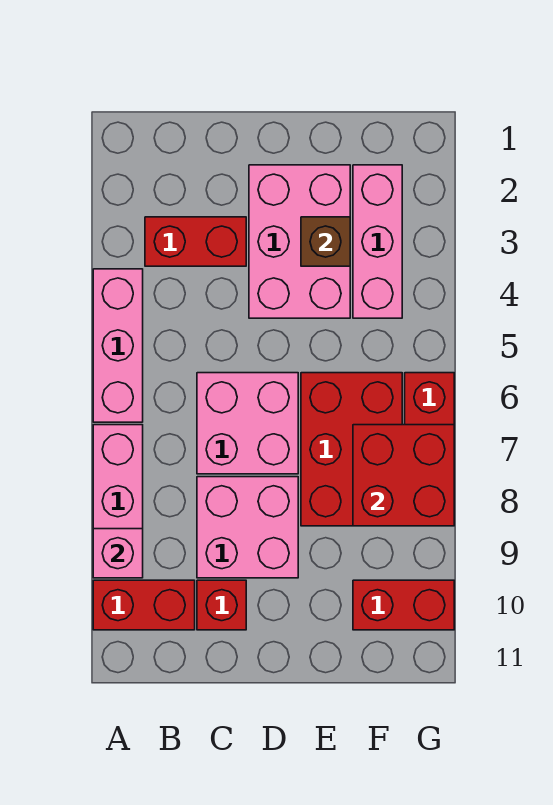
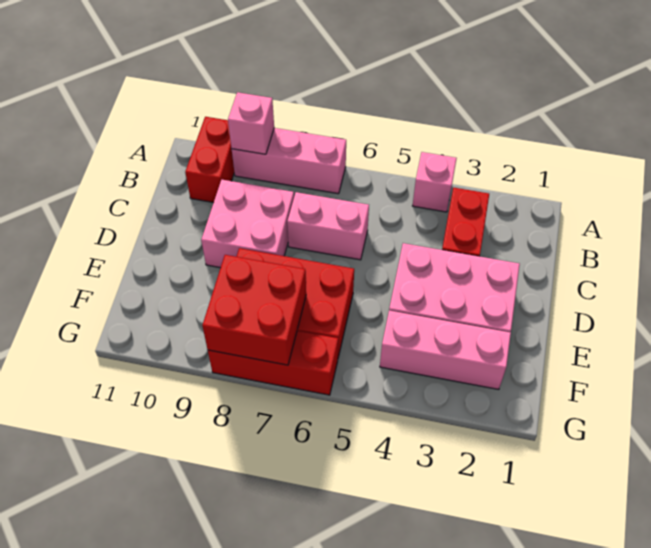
pink brick A4:A6 level 1 -> pink brick A4 level 1
pink brick C6:D7 level 1 -> pink brick C6:C7 level 1
red brick C10 level 1 -> none
brown brick E3 level 2 -> none
red brick F10:G10 level 1 -> none

